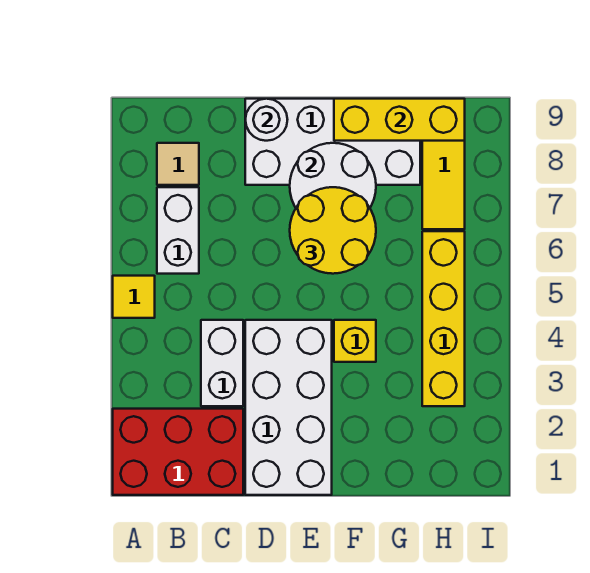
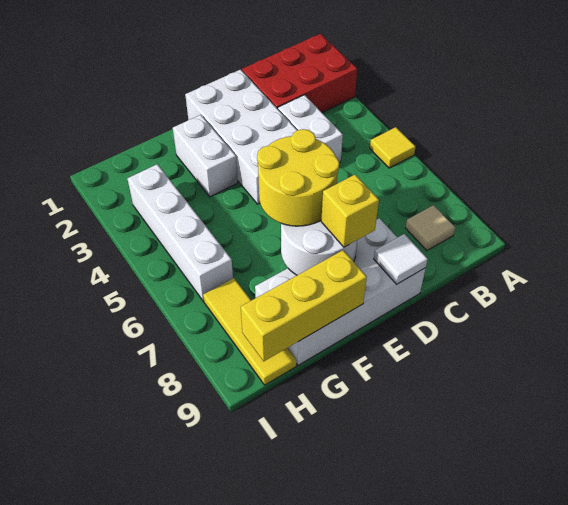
white brick B6:B7 level 1 -> white brick F2:F3 level 1
white round brick D9 level 2 -> white tile D9 level 2
yellow brick F4 level 1 -> yellow brick E8 level 3
yellow brick H3:H6 level 1 -> white brick H3:H6 level 1

